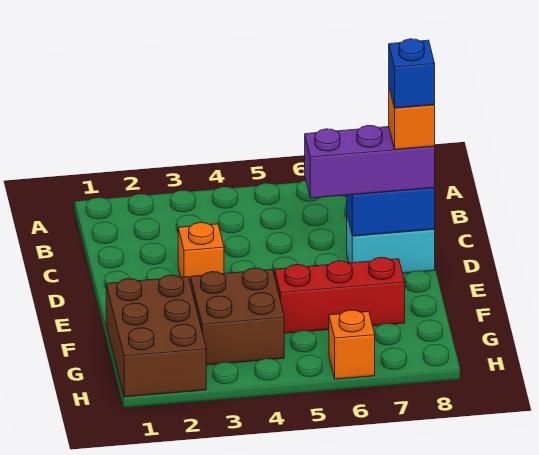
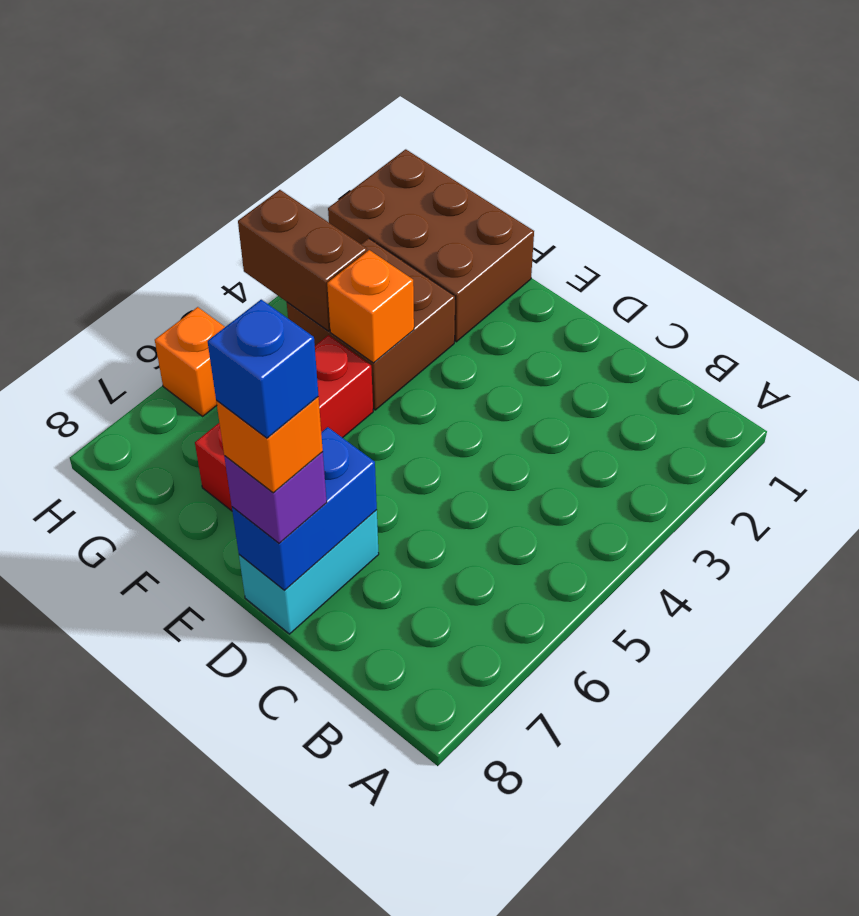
orange brick D3 level 1 -> orange brick F4 level 2
purple brick D6:D8 level 3 -> purple brick D8 level 3
none -> brown brick G4:H4 level 2

